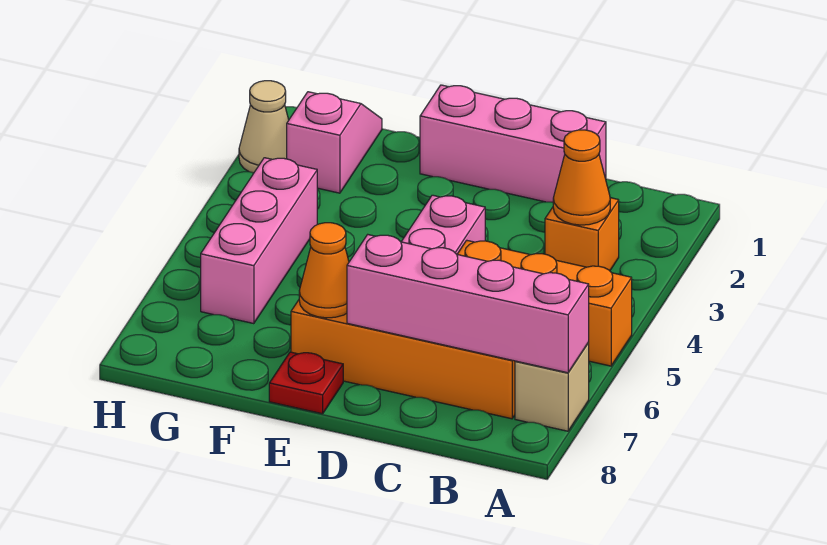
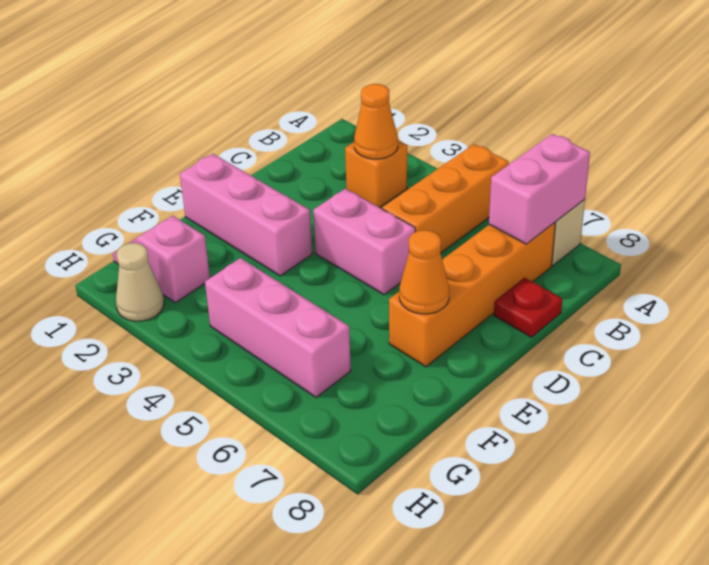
pink brick A7:D7 level 2 -> pink brick A7:B7 level 2
pink brick C1:E1 level 1 -> pink brick E1:E3 level 1
red plate E8 level 1 -> red plate C8 level 1

